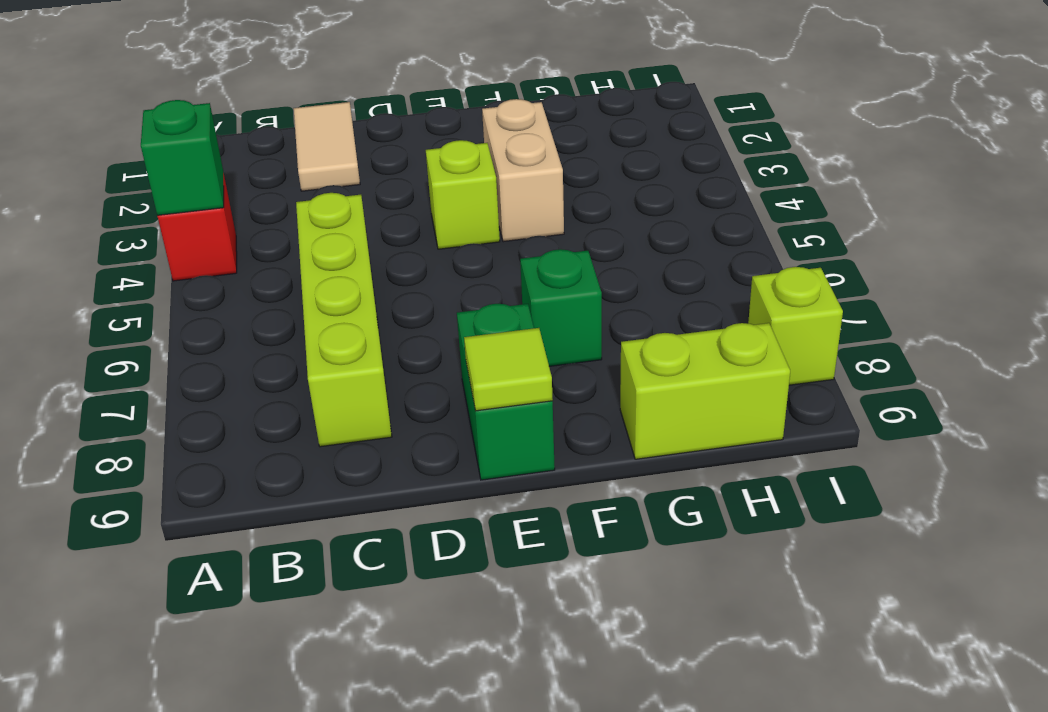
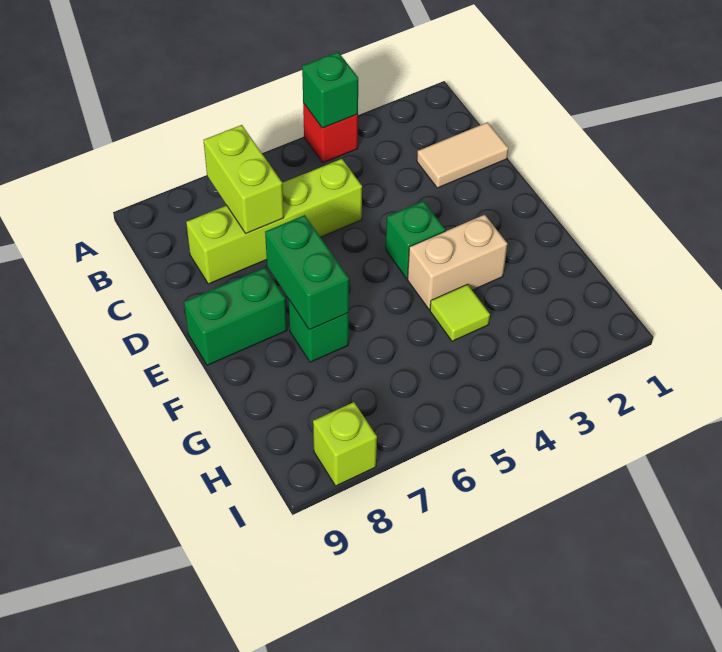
lime brick E4 level 1 -> green brick E4 level 1
none -> green brick E7:F7 level 2
lime tile E9 level 2 -> lime tile G4 level 1
lime brick G9:H9 level 1 -> lime brick B7:C7 level 2

